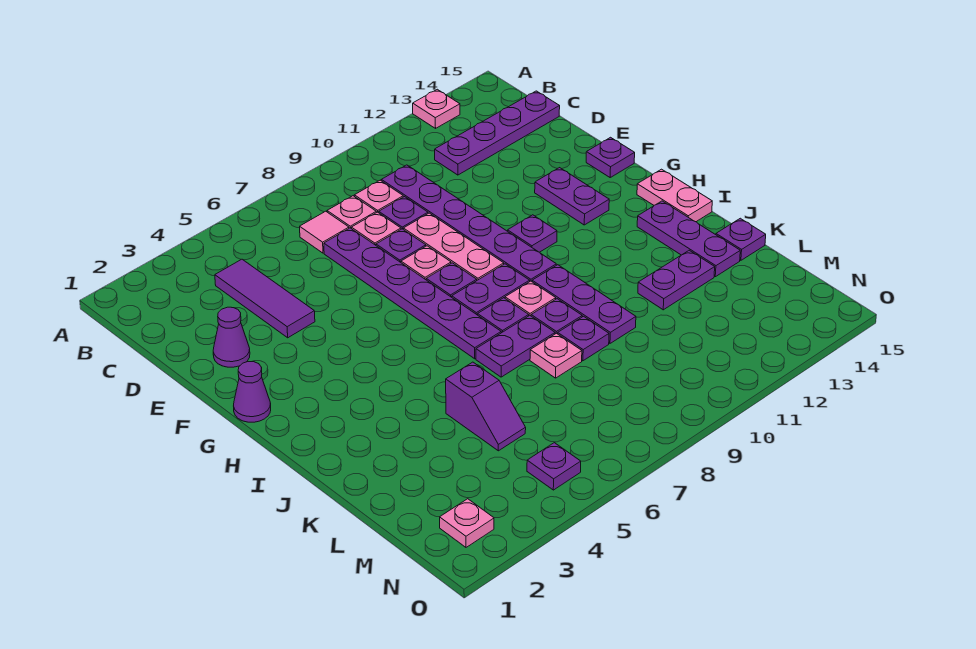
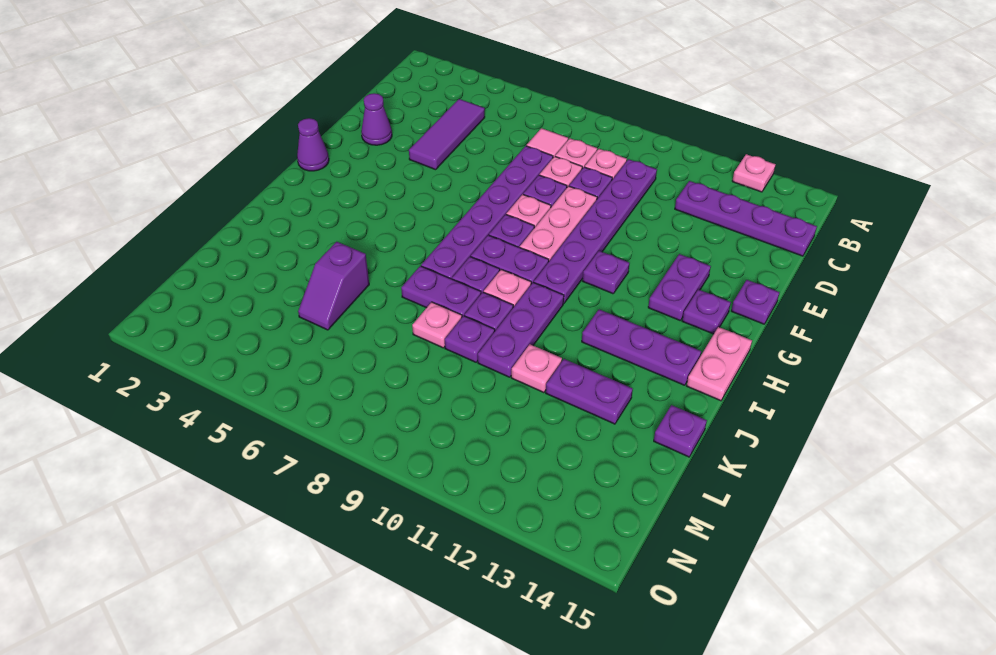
purple plate I14:K14 level 1 -> purple plate I12:I14 level 1
pink plate N2 level 1 -> pink plate K11 level 1
purple plate N5 level 1 -> purple plate G14 level 1

